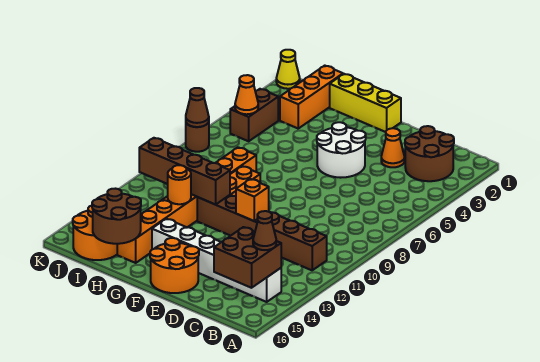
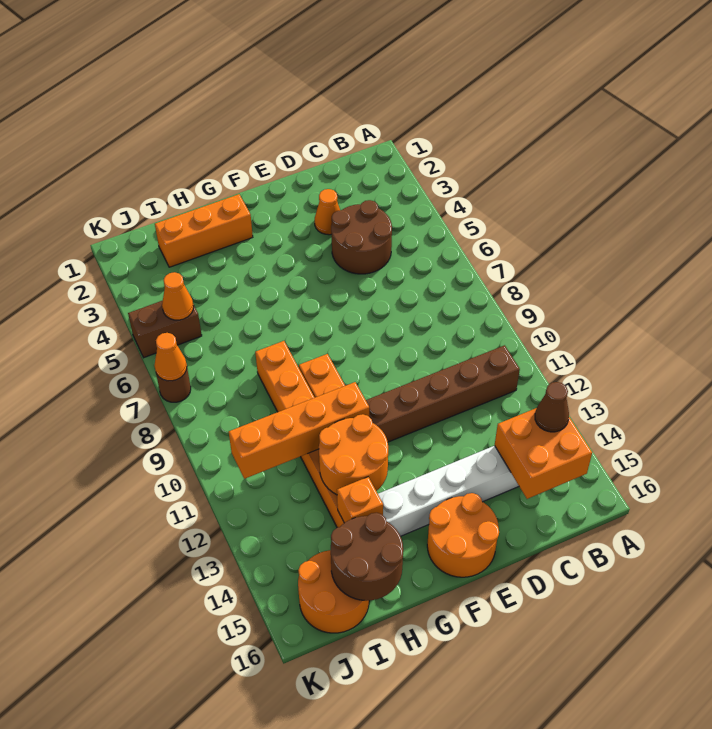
brown round brick B2:C3 level 1 -> brown round brick C4:D5 level 1
brown brick B14:C15 level 2 -> orange brick B14:C15 level 2
white round brick E4:F5 level 1 -> none
orange brick E11 level 2 -> orange brick H14 level 2
yellow brick F1:H1 level 1 -> none
brown brick G11:J11 level 2 -> orange brick G11:J11 level 2
orange round brick H12 level 2 -> orange round brick G12:H13 level 2
orange brick I1:I3 level 1 -> orange brick G2:I2 level 1
brown brick J4:J5 level 1 -> brown brick J5:K5 level 1
yellow cone K1 level 1 -> none
brown cone K7 level 2 -> orange cone K7 level 2

